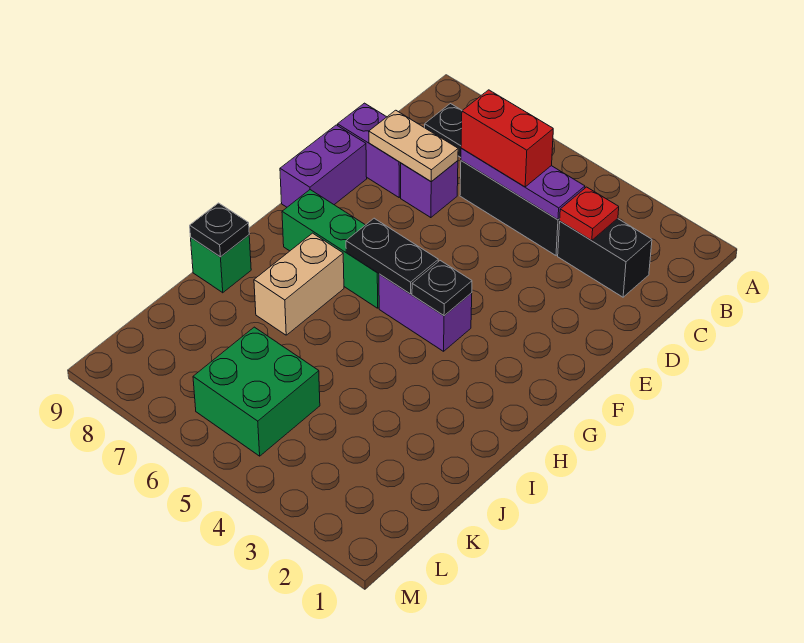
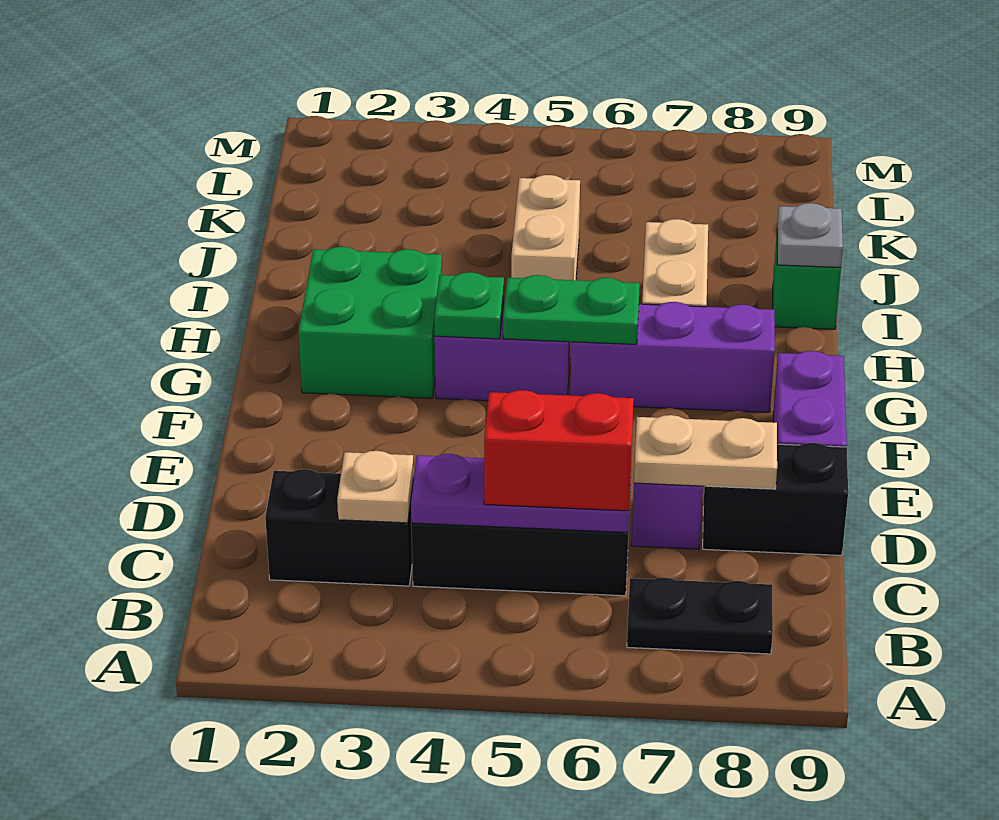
red plate C3 level 2 -> tan plate C3 level 2
purple brick D8:D9 level 1 -> black brick D8:D9 level 1
black plate G4 level 2 -> green plate G4 level 2
black plate G5:G6 level 2 -> green plate G5:G6 level 2
green brick G6:G8 level 1 -> purple brick G6:G8 level 1
none -> tan brick I5:J5 level 1
black plate I9 level 2 -> grey plate I9 level 2
green brick K5:L6 level 1 -> green brick G2:H3 level 1

